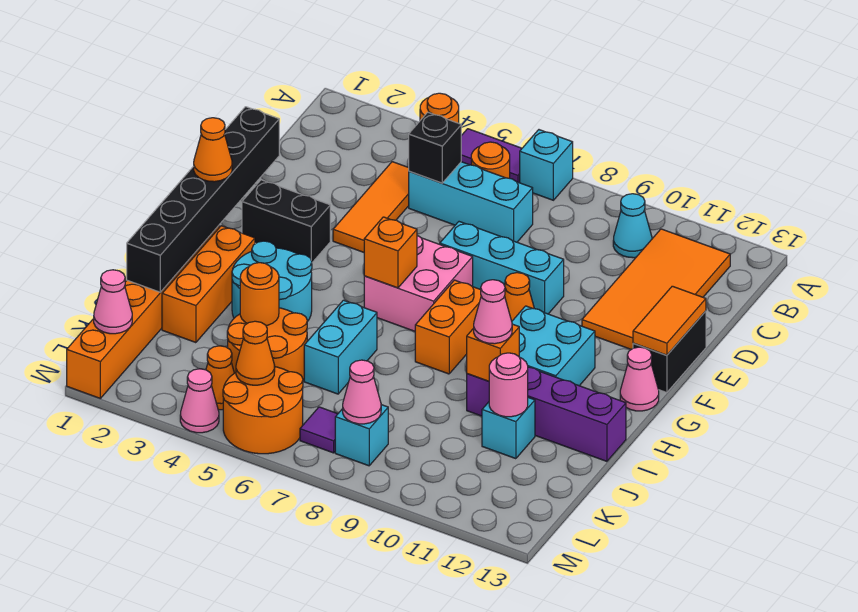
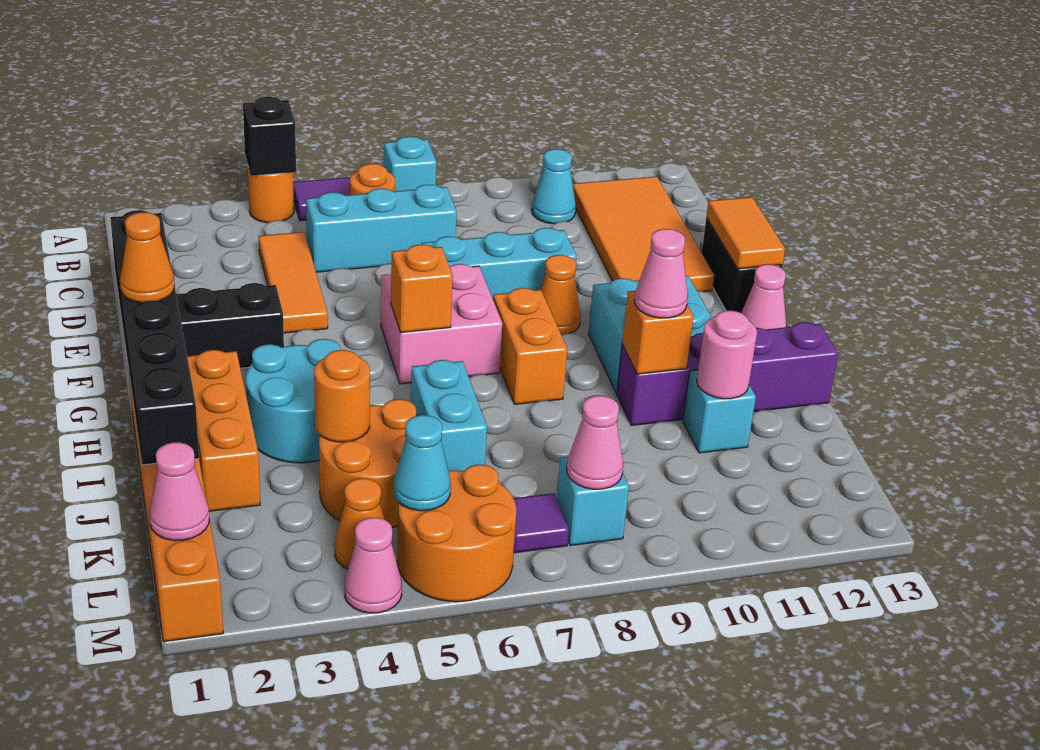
black brick C5 level 2 -> black brick A4 level 2
orange cone L5 level 2 -> cyan cone L5 level 2

